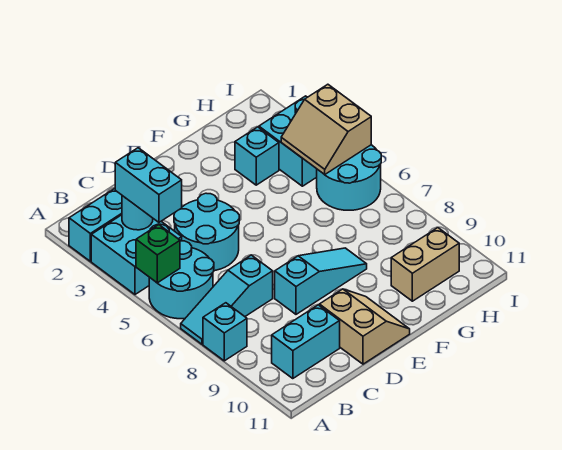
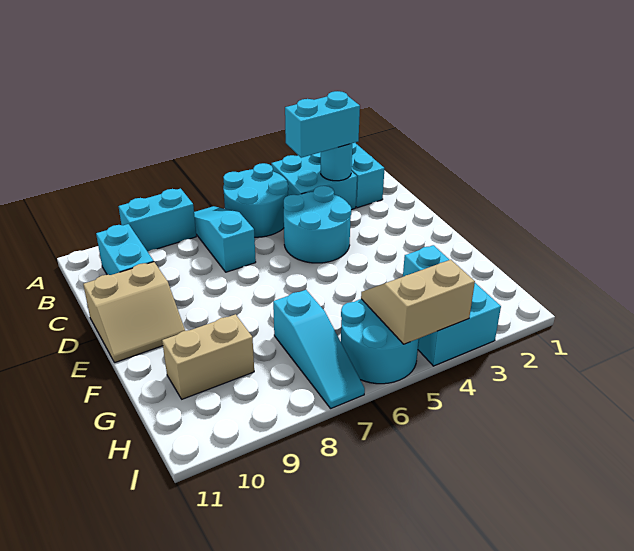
green brick A5 level 2 -> none
cyan brick A8 level 1 -> cyan brick A8:A9 level 1
cyan slope D8:F8 level 1 top D -> cyan slope G7:I7 level 1 top G
tan brick G10:H10 level 1 -> tan brick G9:G10 level 1

